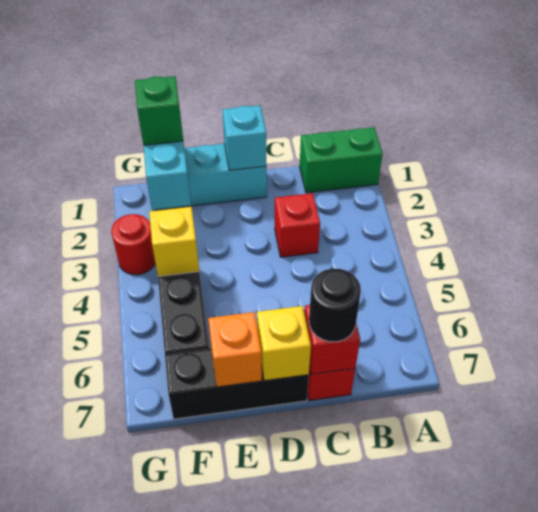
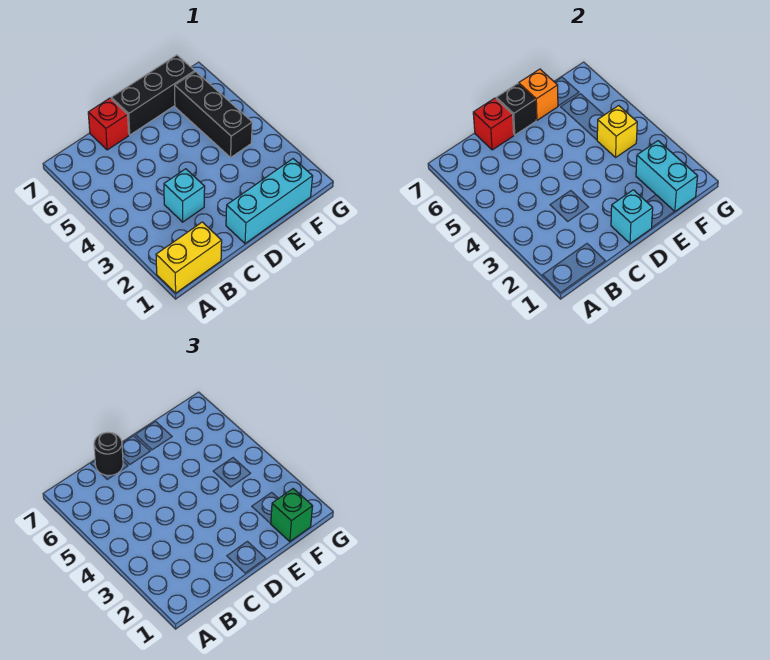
green brick A1:B1 level 1 -> yellow brick A1:B1 level 1
red brick C3 level 1 -> cyan brick C3 level 1
yellow brick D7 level 2 -> black brick D7 level 2
red round brick G3 level 1 -> none

